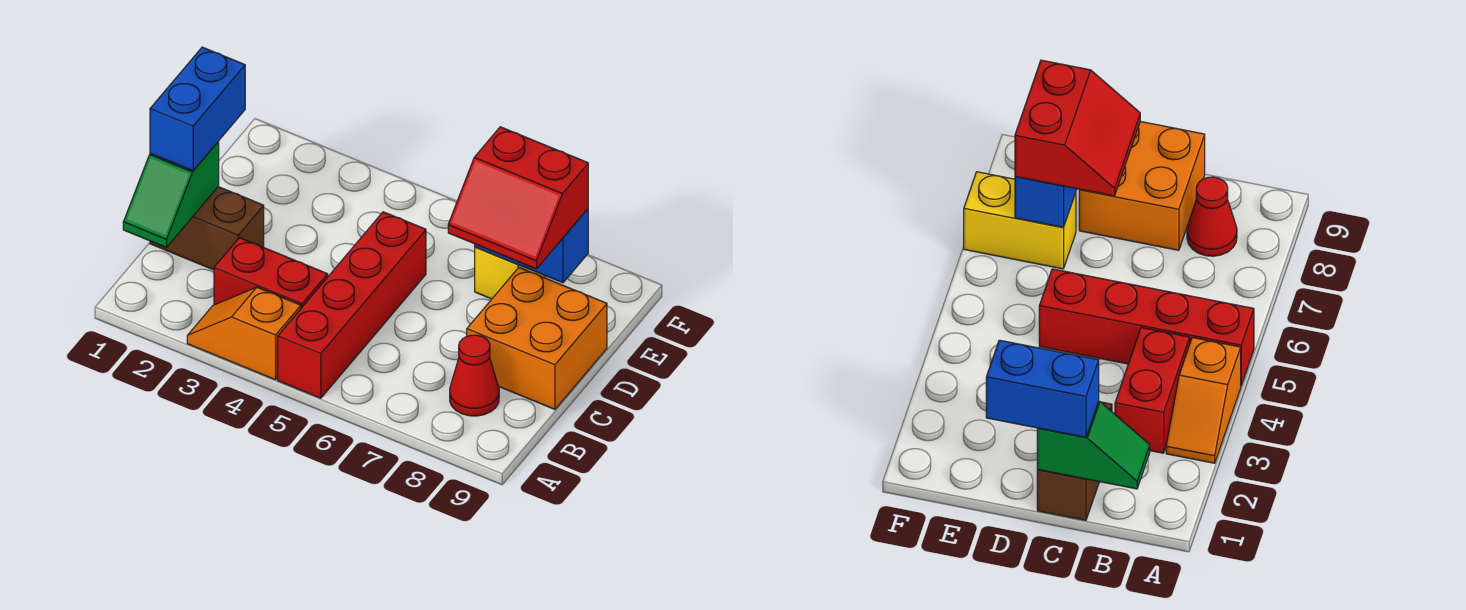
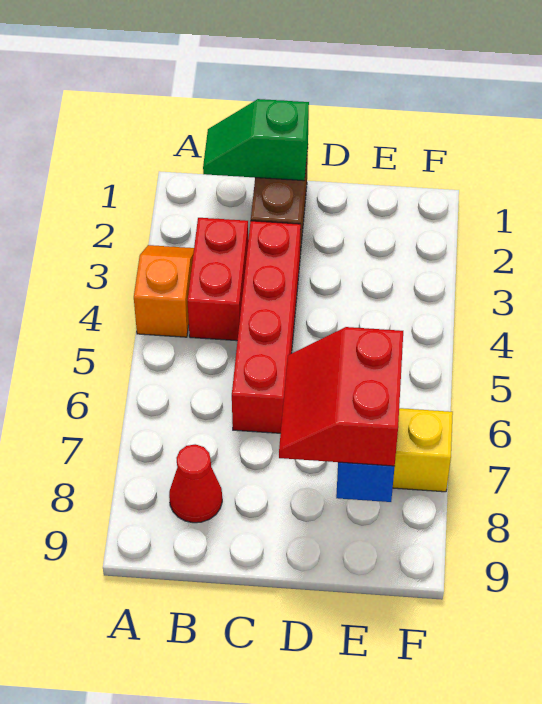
red brick A5:D5 level 1 -> red brick C3:C6 level 1
blue brick C1:D1 level 3 -> none
orange brick C8:D9 level 1 -> none

